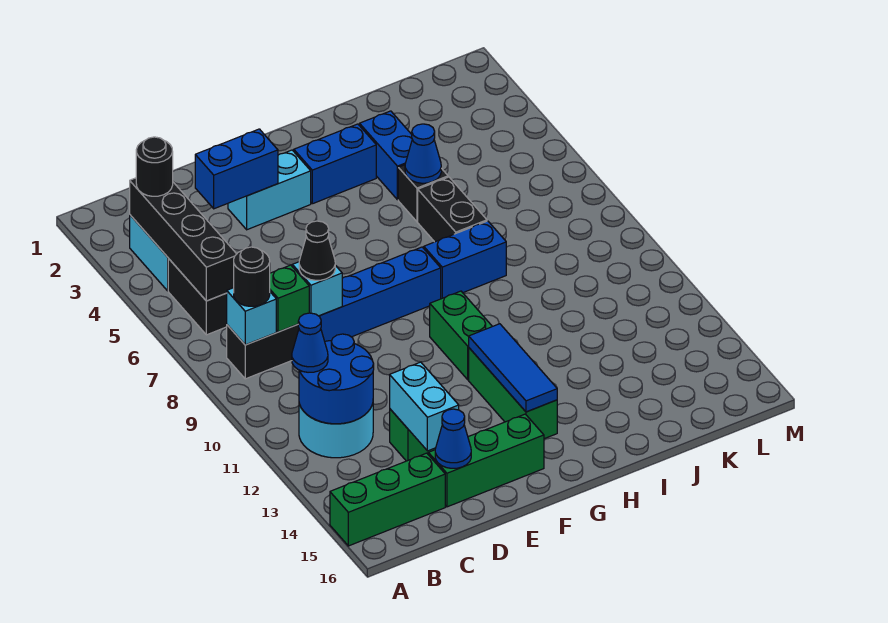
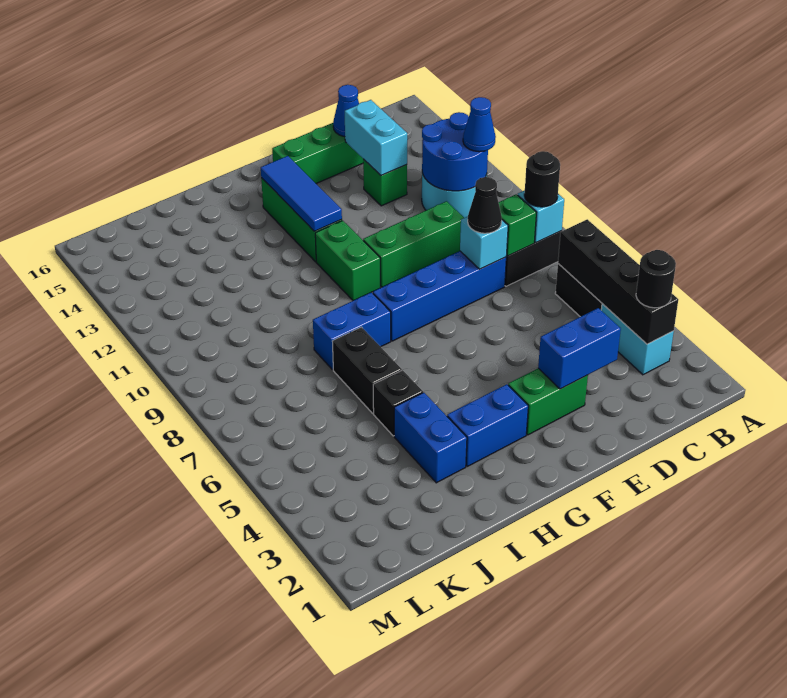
green brick A15:C15 level 1 -> green brick D10:F10 level 1
cyan brick E3:F3 level 1 -> green brick E3:F3 level 1
blue cone I5 level 2 -> none

